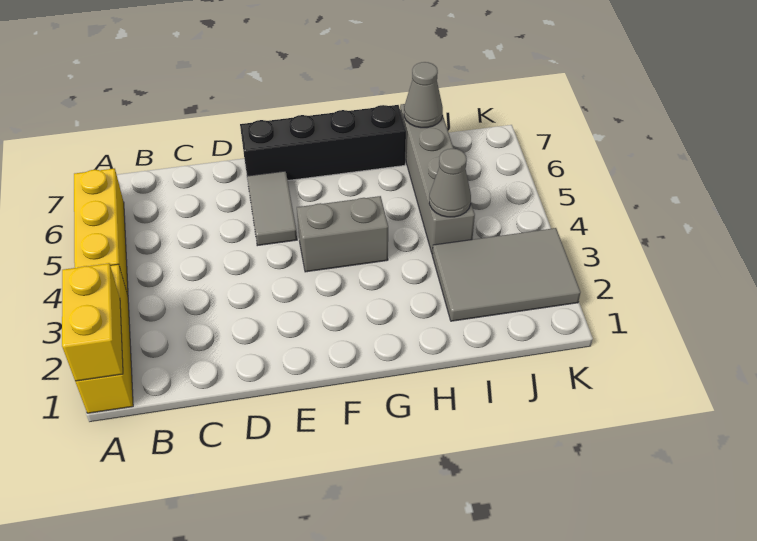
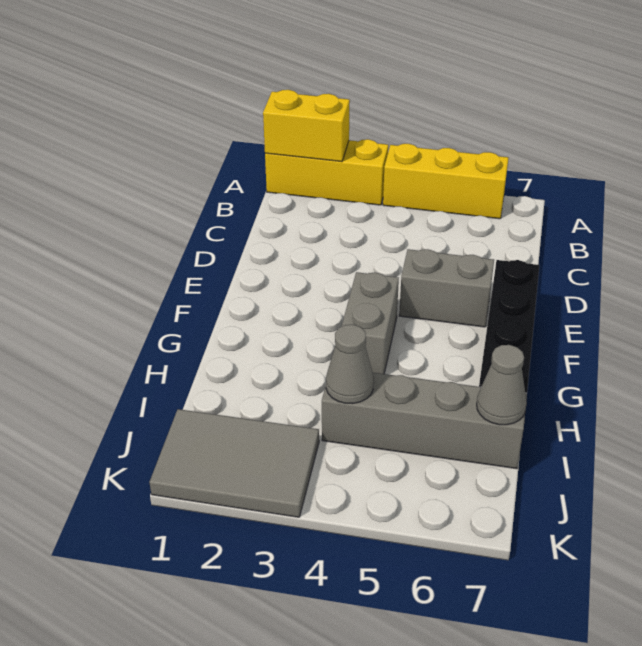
grey tile E5:E6 level 1 -> grey brick E5:E6 level 1
grey tile I2:K3 level 1 -> grey tile J1:K3 level 1

